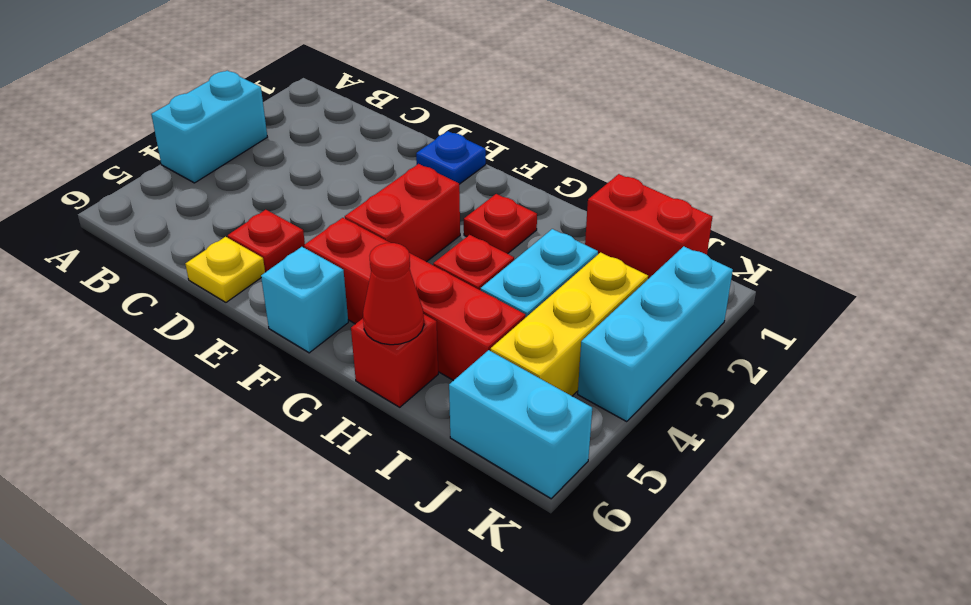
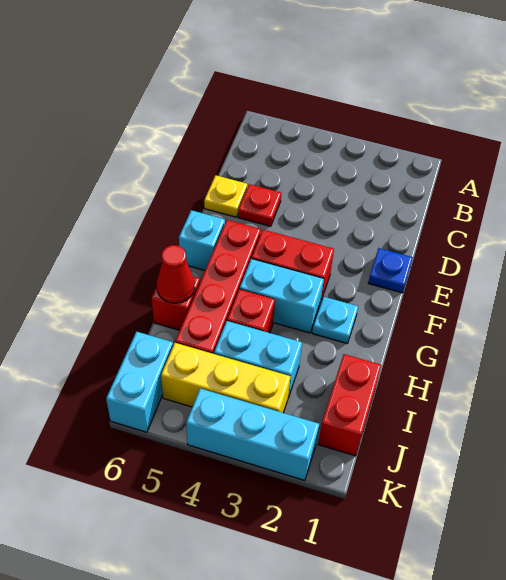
cyan brick A3:A4 level 1 -> cyan brick G3:G4 level 1
red plate G2 level 1 -> cyan plate G2 level 1

